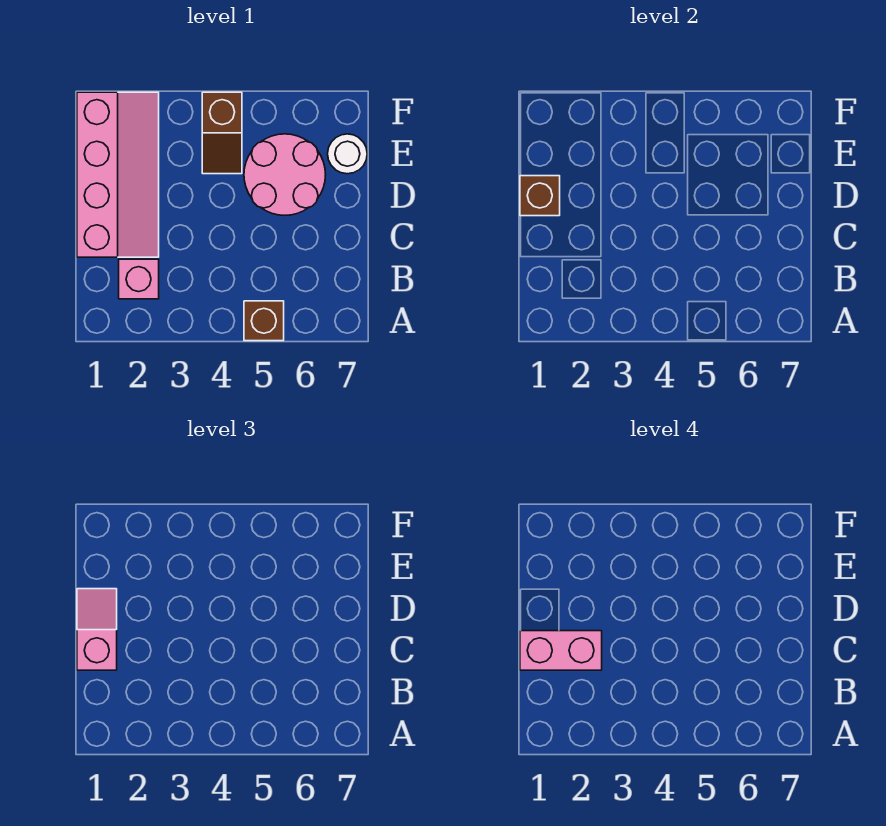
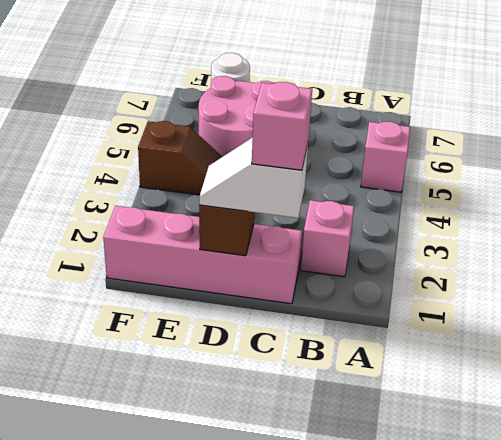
brown brick A5 level 1 -> pink brick A5 level 1
pink slope C1:D1 level 3 top C -> white slope C1:D1 level 3 top C
pink brick C1:C2 level 4 -> pink brick C1 level 4

